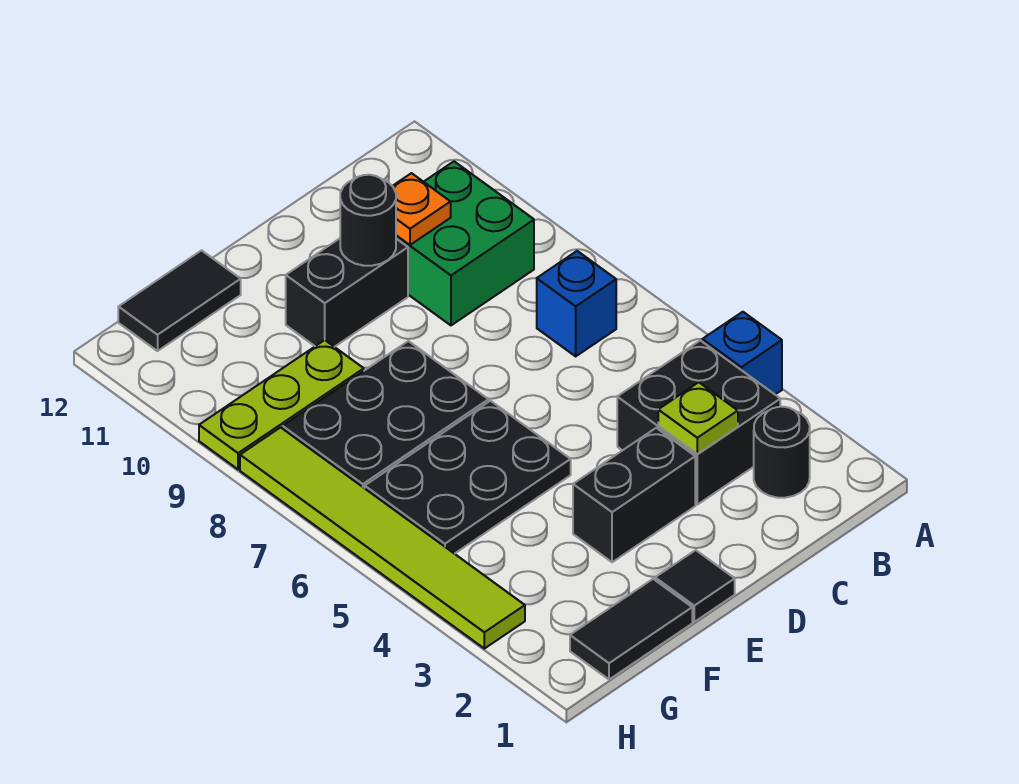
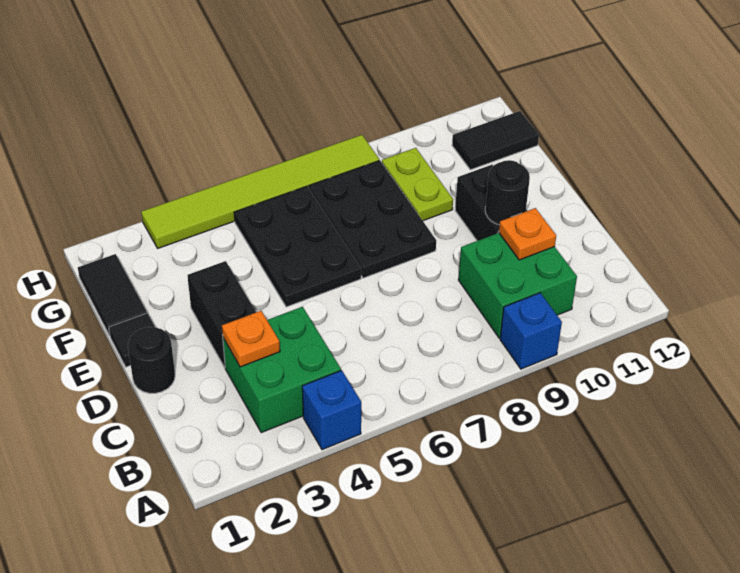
black round brick B2 level 1 -> black round brick D1 level 1
black brick B3:C4 level 1 -> green brick B3:C4 level 1
blue brick B7 level 1 -> blue brick A9 level 1
lime plate C3 level 2 -> orange plate C3 level 2
lime plate F9:H9 level 1 -> lime plate F9:G9 level 1
black tile F12:G12 level 1 -> black tile G11:G12 level 1

